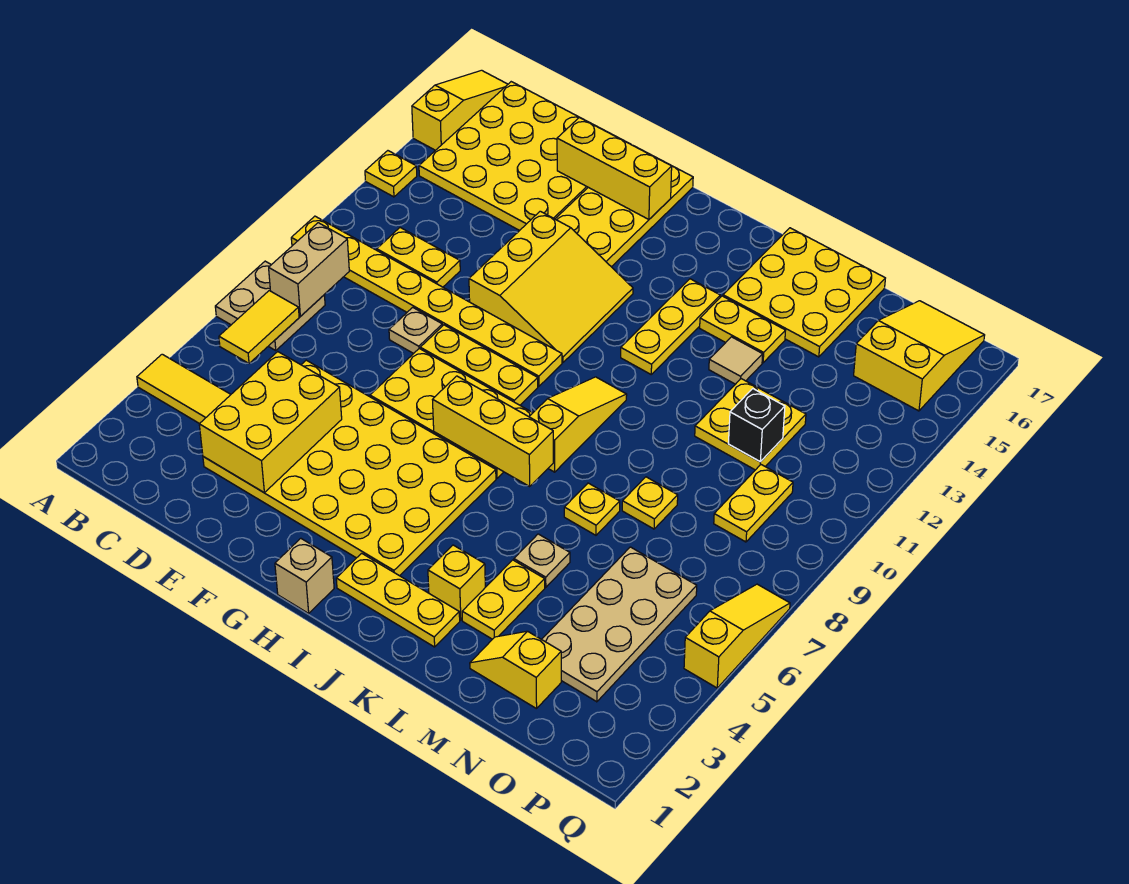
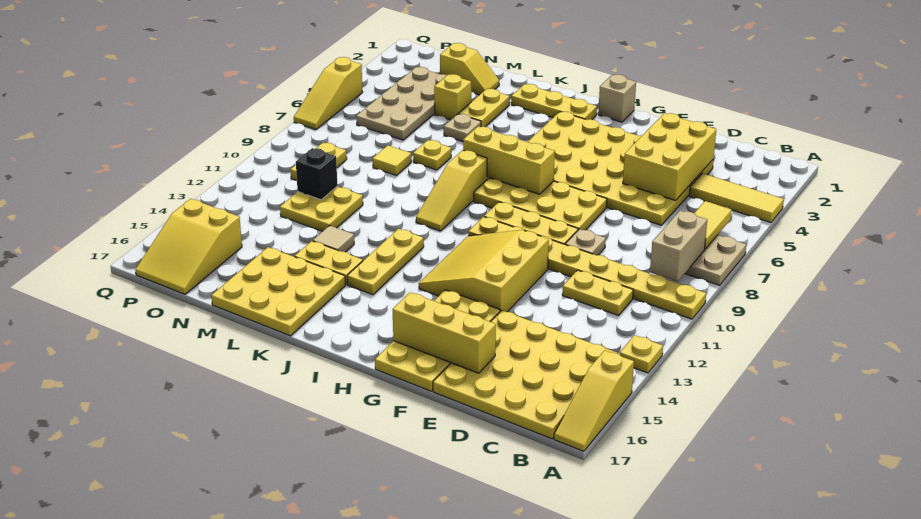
yellow brick K3 level 1 -> yellow brick M4 level 1
yellow plate M8 level 1 -> yellow tile M8 level 1

